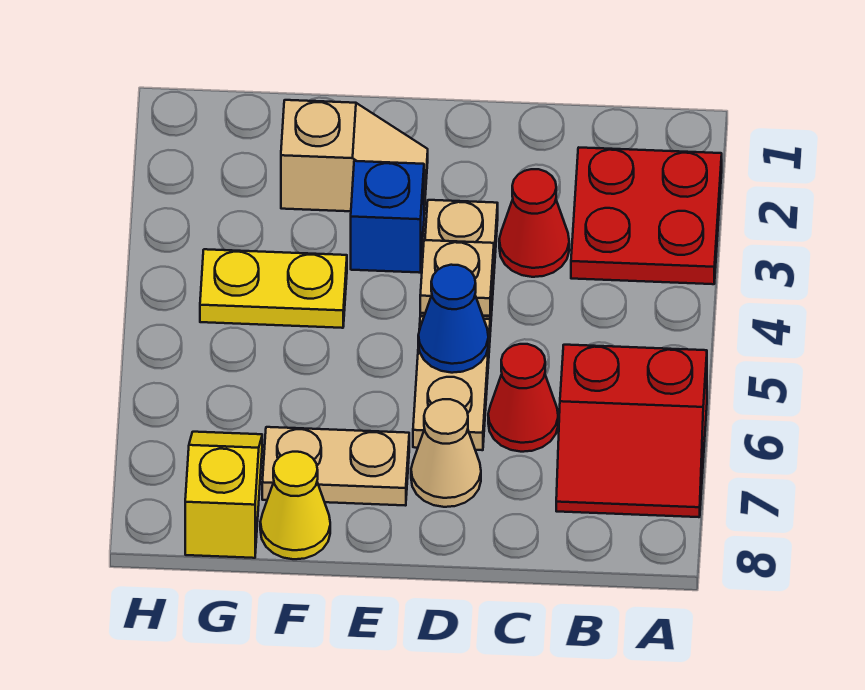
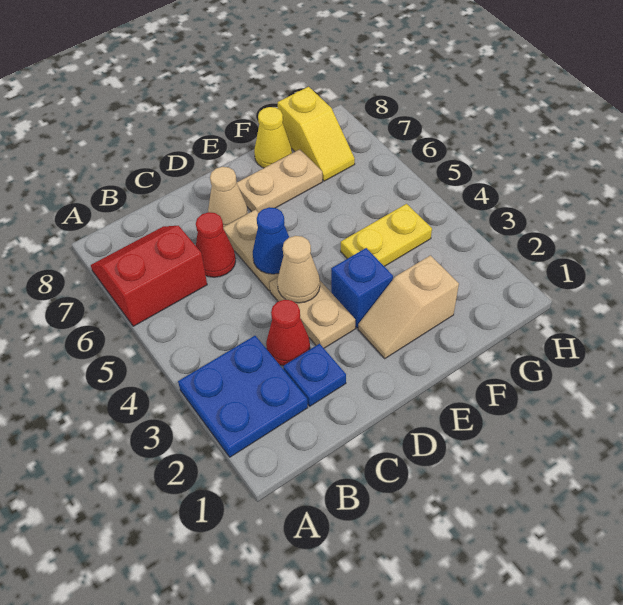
red plate A2:B3 level 1 -> blue plate A2:B3 level 1
none -> blue plate C2 level 1
tan plate D4 level 2 -> tan cone D4 level 2

